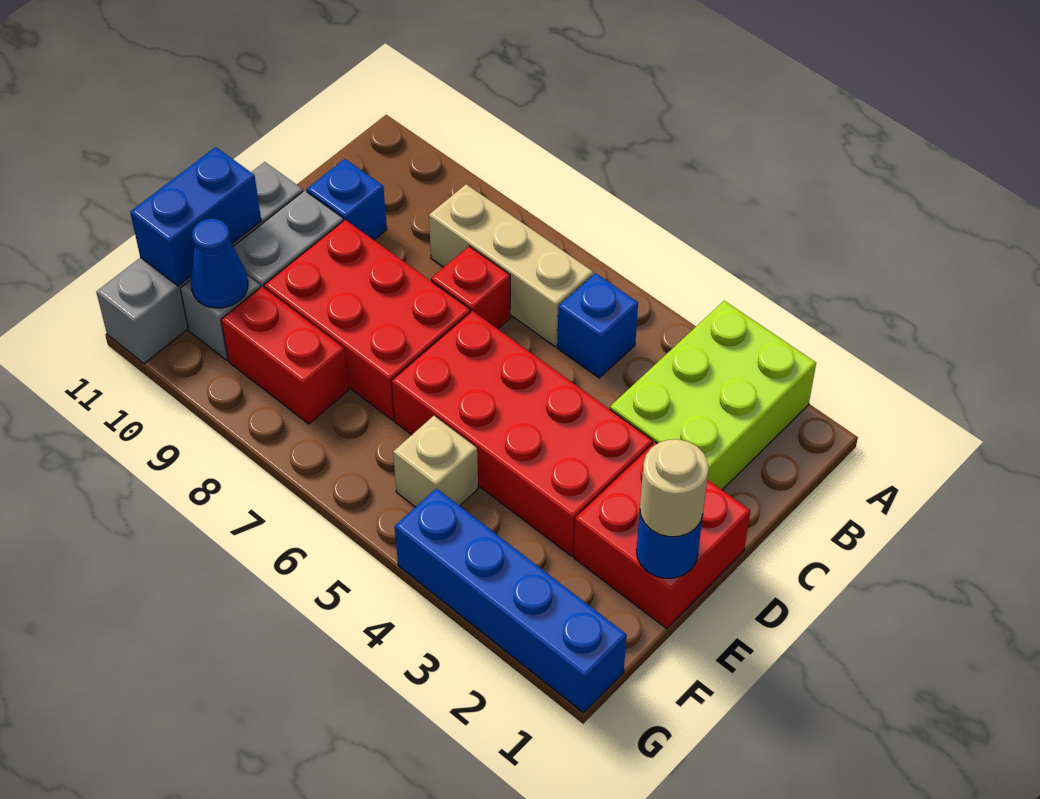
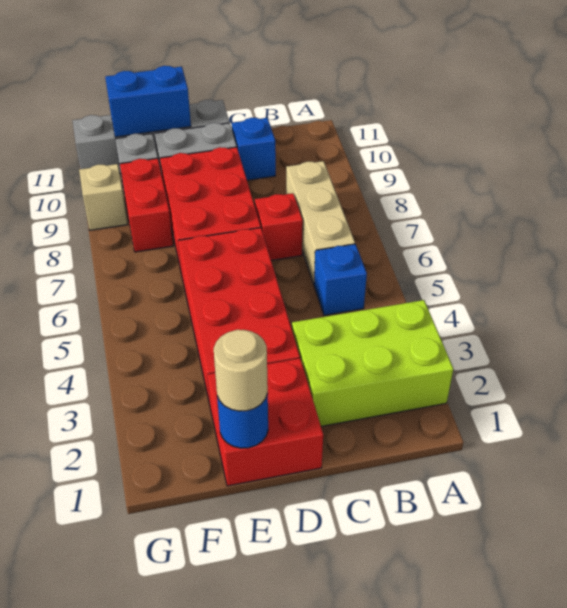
tan brick F5 level 1 -> tan brick G9 level 1
blue cone F10 level 2 -> none
blue brick G1:G4 level 1 -> none

